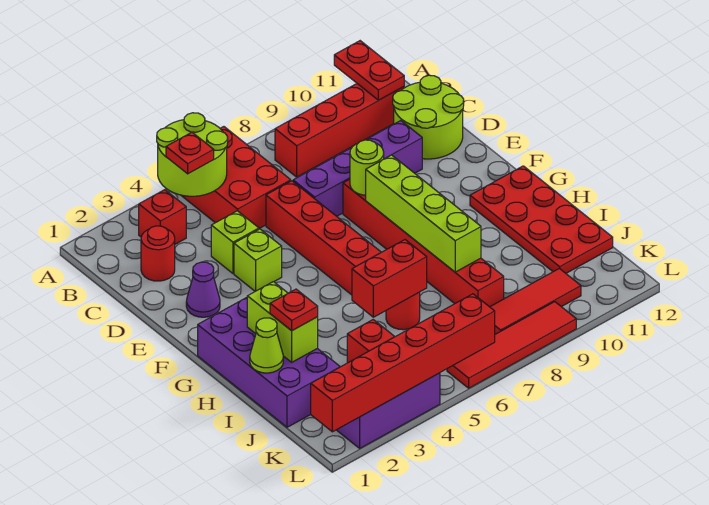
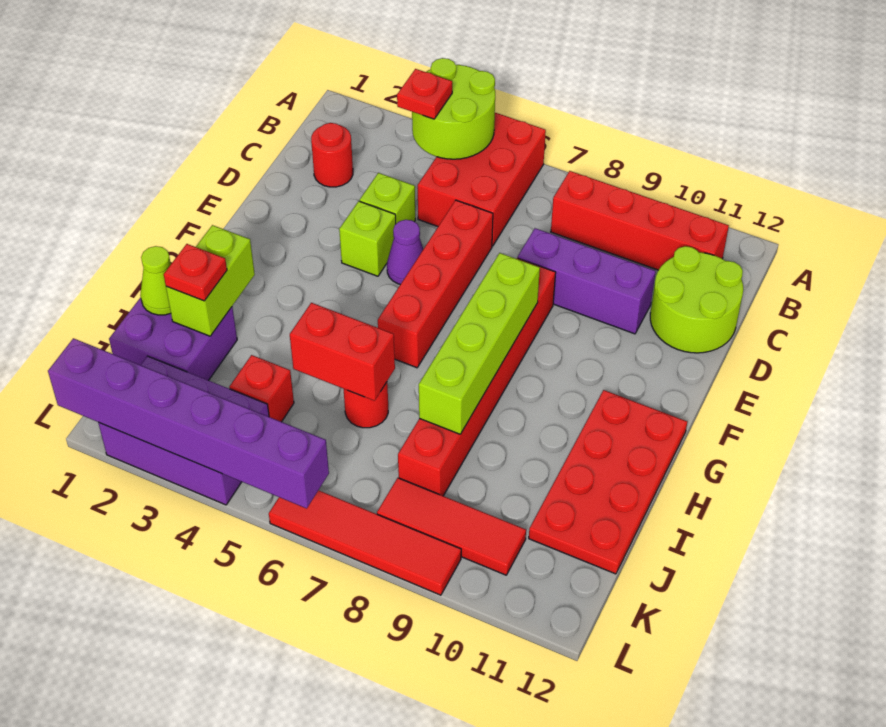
red plate A11:B11 level 2 -> none
red brick B3 level 1 -> none
purple brick D7:D10 level 1 -> purple brick D8:D10 level 1
purple cone E2 level 1 -> purple cone E5 level 1
lime round brick E8 level 2 -> none
purple brick G1:J2 level 1 -> purple brick I1:J2 level 1
red brick L1:L6 level 2 -> purple brick L1:L6 level 2

